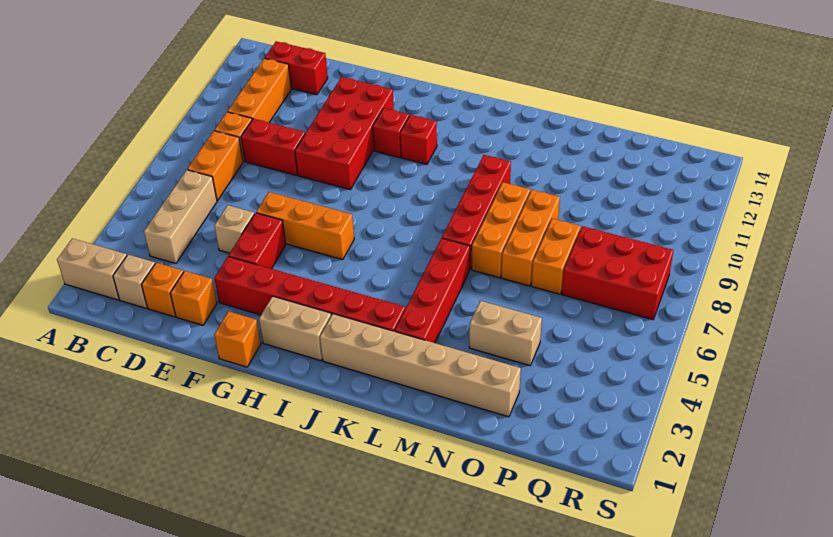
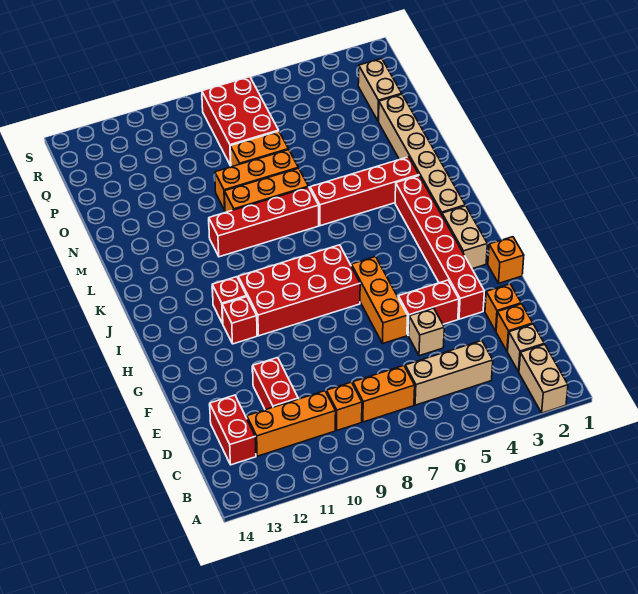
red brick D9:E9 level 1 -> red brick D11:E11 level 1
red brick F9:G12 level 1 -> red brick H7:I10 level 1
tan brick N4:O4 level 1 -> tan brick P2:Q2 level 1

